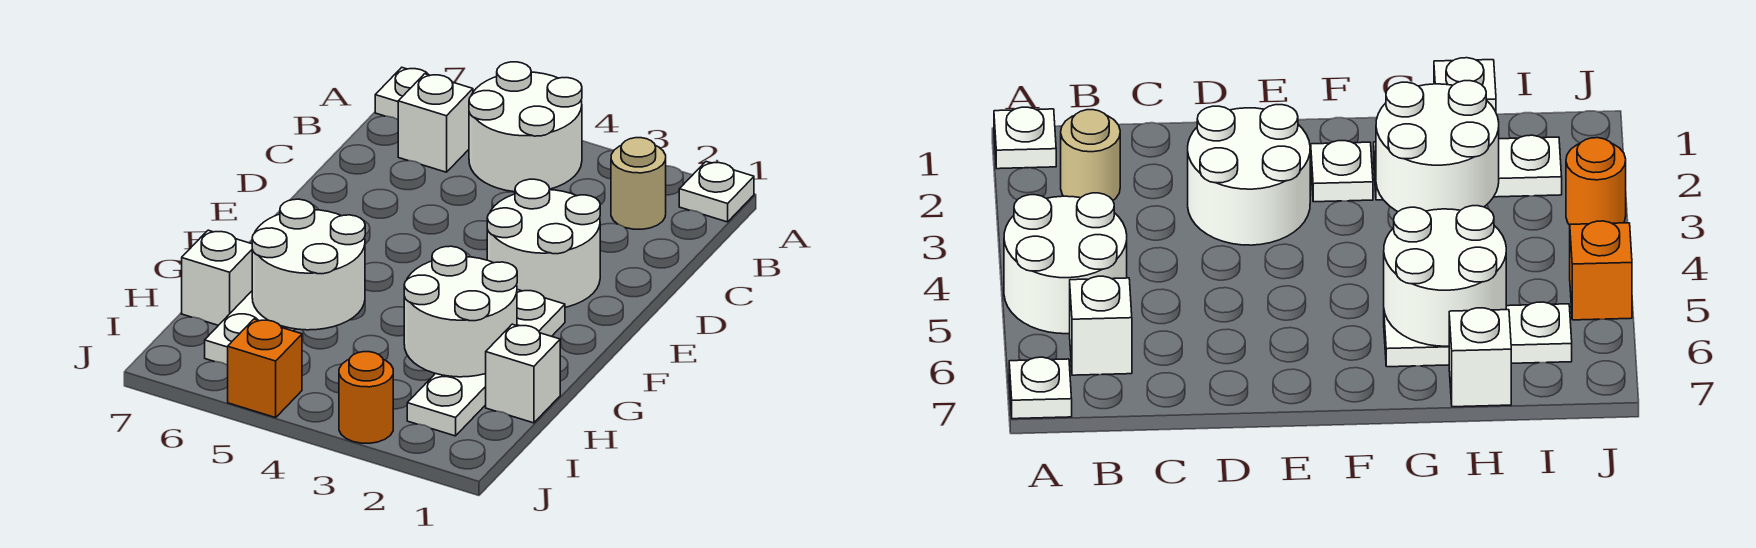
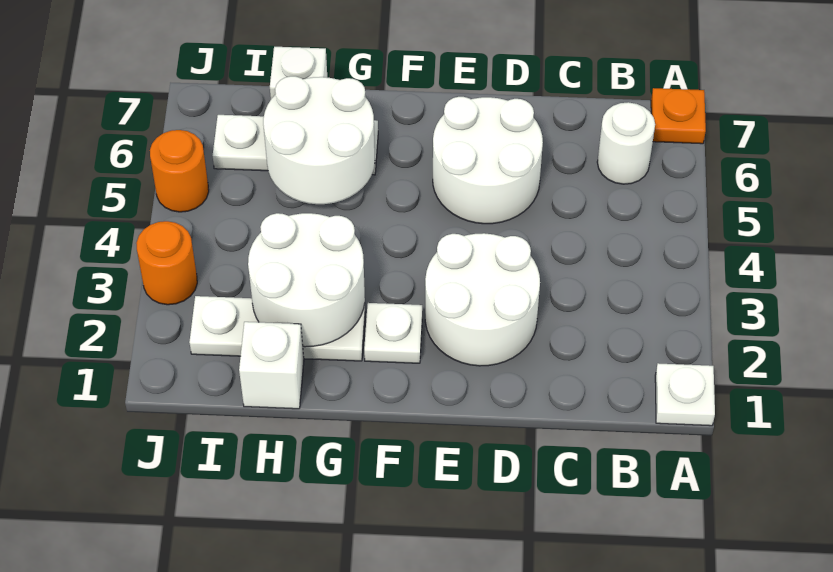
white round brick A4:B5 level 1 -> white round brick D5:E6 level 1
white plate A7 level 1 -> orange plate A7 level 1
tan round brick B2 level 1 -> none
white brick B6 level 1 -> white round brick B6 level 1
orange brick J5 level 1 -> orange round brick J5 level 1

